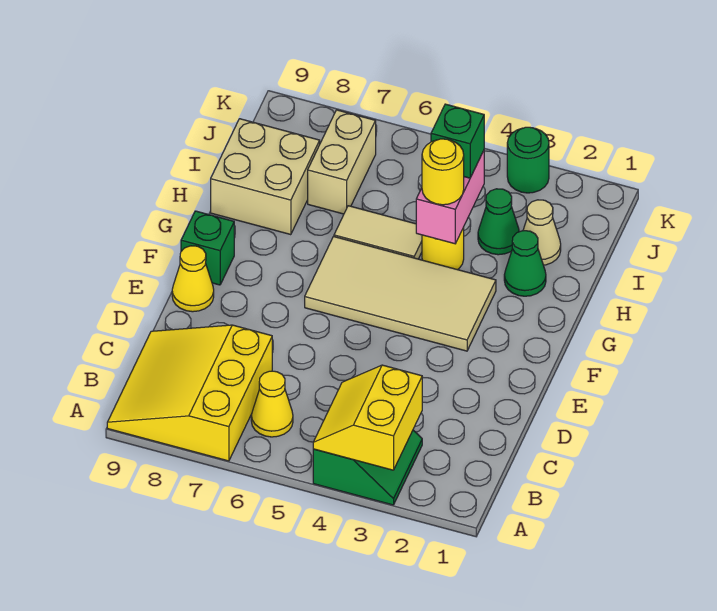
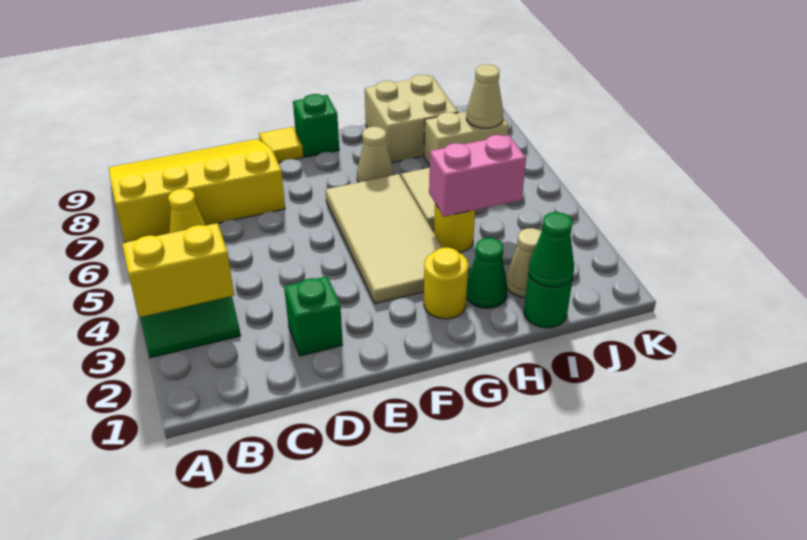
yellow slope A7:C9 level 1 top 7 -> yellow slope A7:D9 level 1 top 7
yellow cone E9 level 1 -> yellow tile E9 level 1
none -> tan cone G7 level 1
yellow round brick H4 level 3 -> yellow round brick G2 level 1
green cone I3 level 1 -> green cone I1 level 2
green brick I4 level 3 -> green brick D2 level 1
none -> tan cone J7 level 2
green round brick K3 level 1 -> green round brick I1 level 1

